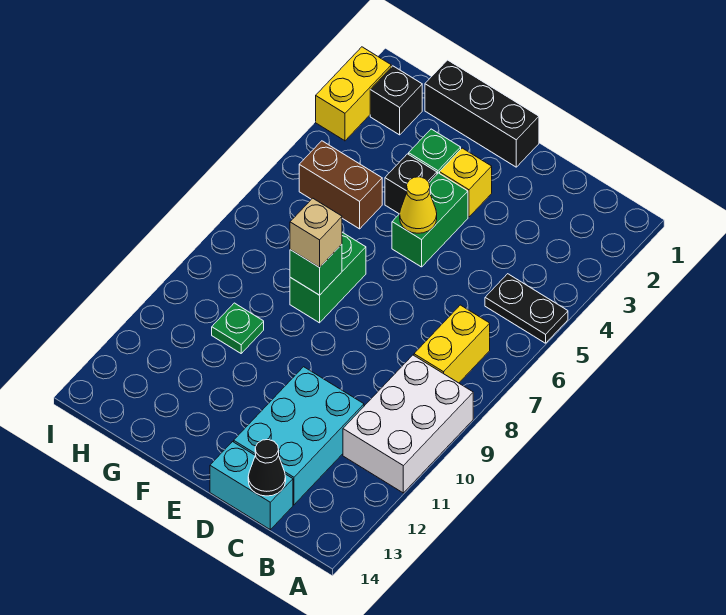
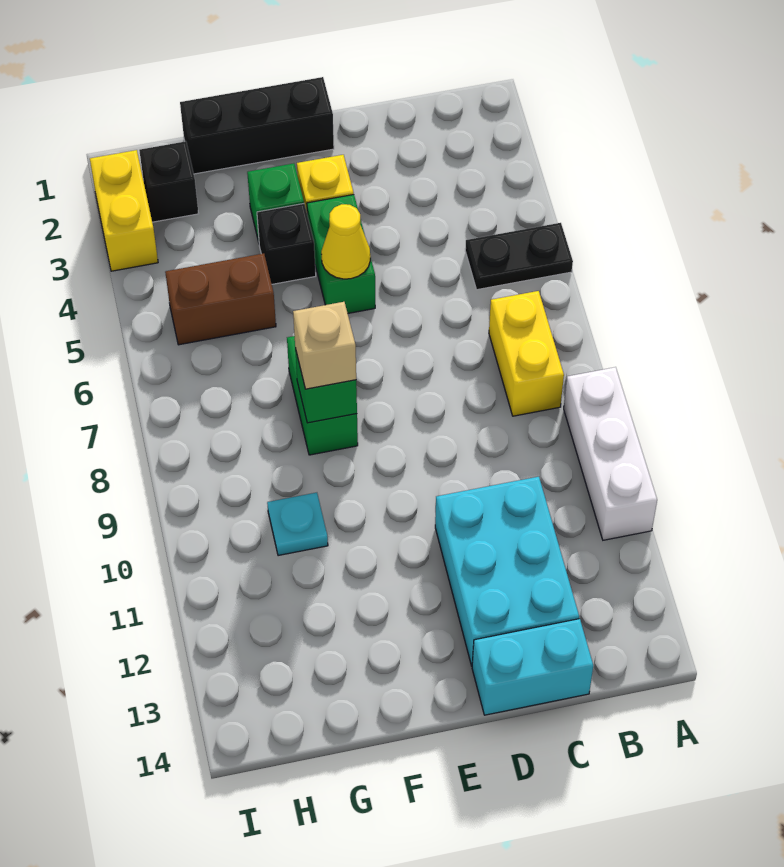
white brick A9:B11 level 1 -> white brick A9:A11 level 1
black cone C14 level 2 -> none
green plate G10 level 1 -> cyan plate G10 level 1

